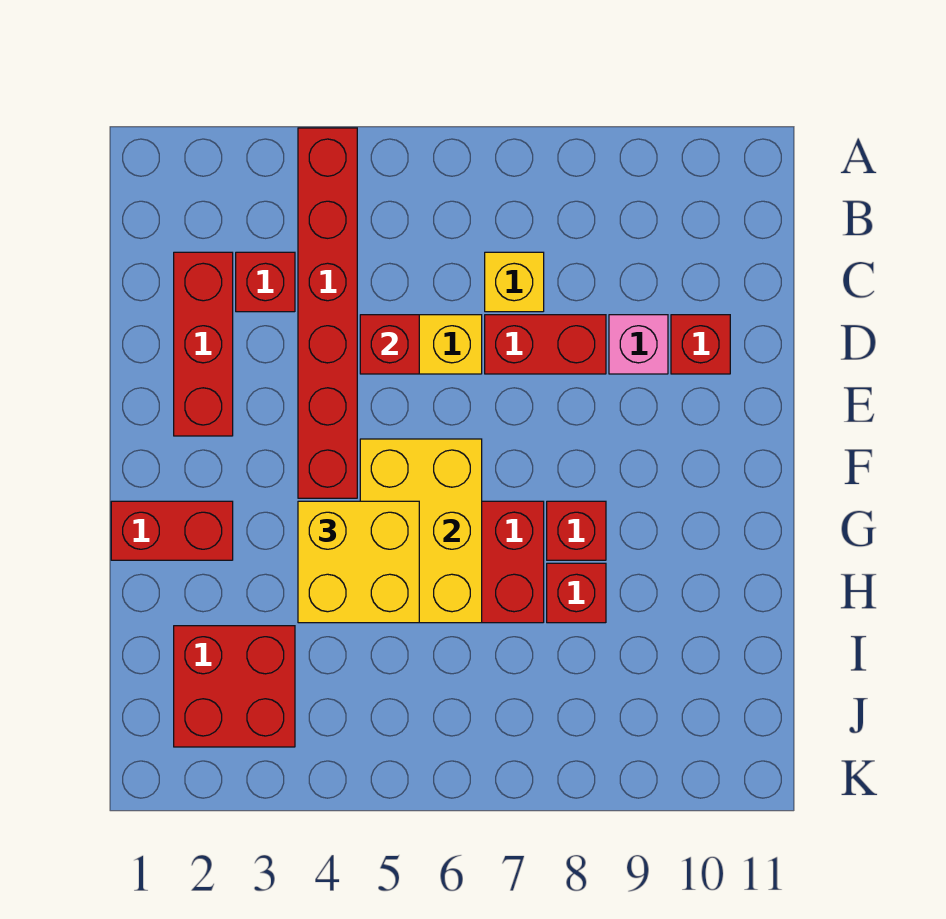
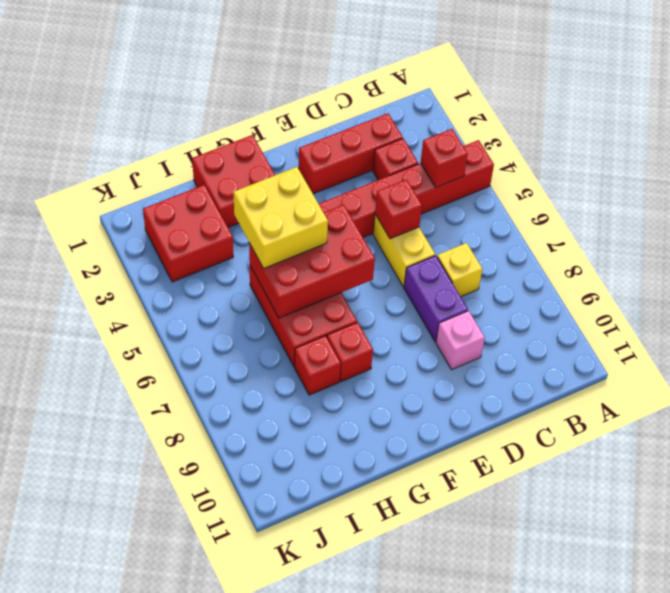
red brick D7:D8 level 1 -> purple brick D7:D8 level 1
red brick D10 level 1 -> red brick B4 level 2
yellow brick F5:H6 level 2 -> red brick F5:H6 level 2
red brick G1:G2 level 1 -> red brick G1:H2 level 1

